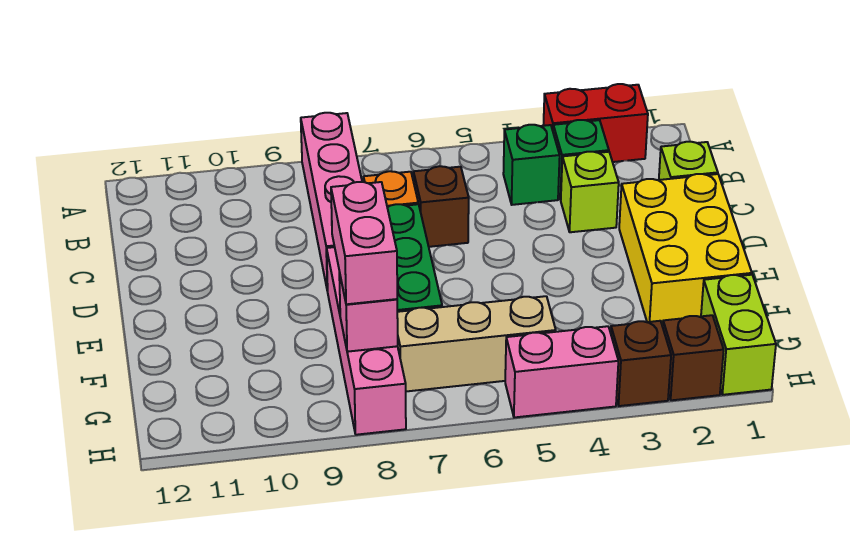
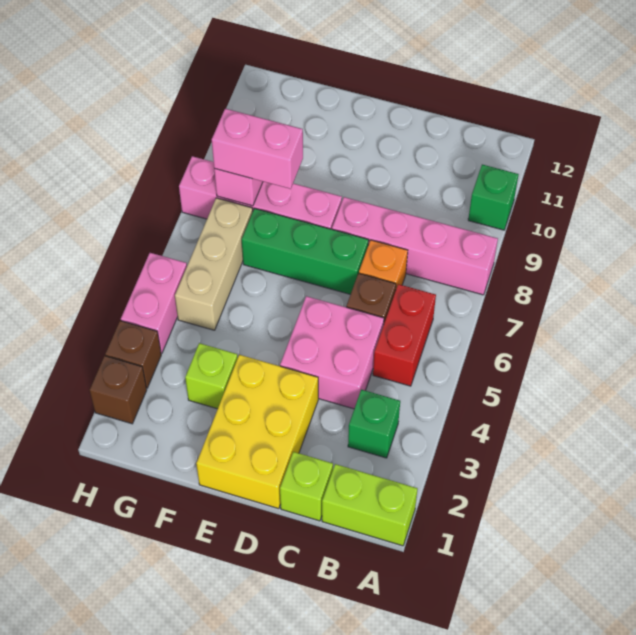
red brick A2:A3 level 1 -> red brick B5:B6 level 1
green brick B4 level 1 -> green brick A10 level 1
lime brick C3 level 1 -> lime brick F3 level 1
none -> pink brick C4:D5 level 1
yellow brick D1:F2 level 1 -> yellow brick D1:E3 level 1
lime brick G1:H1 level 1 -> lime brick A1:B1 level 1

